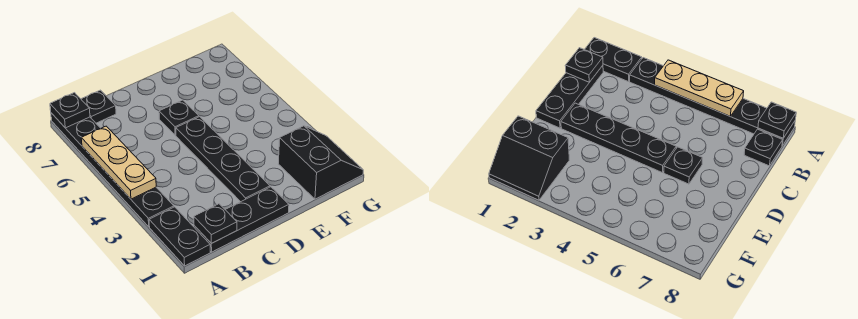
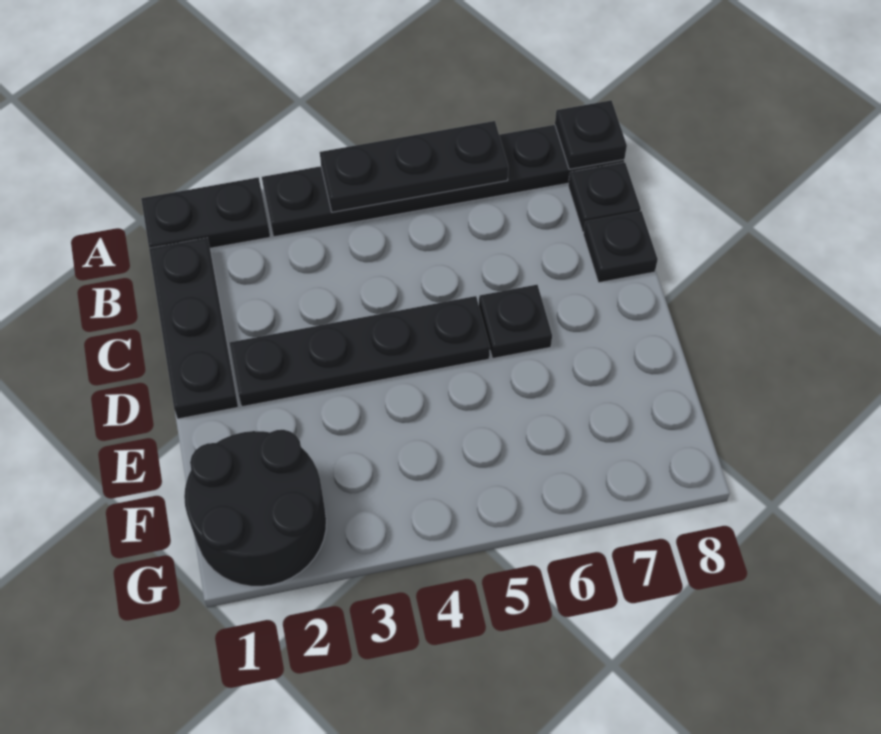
tan plate A4:A6 level 2 -> black plate A4:A6 level 2
black plate B1 level 2 -> black plate C8 level 1
black slope F1:G2 level 1 top F -> black round brick F1:G2 level 1

